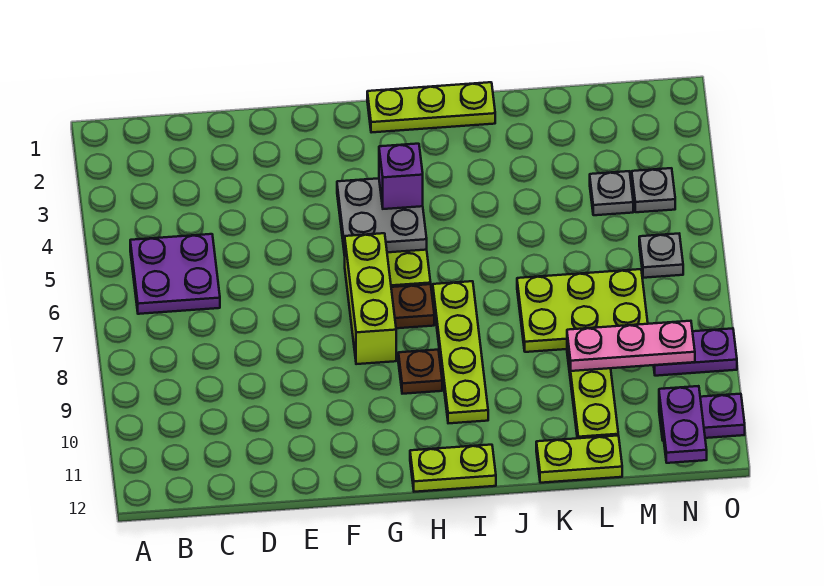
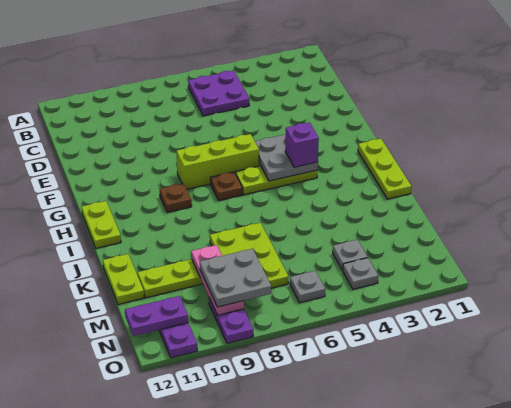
lime plate I7:I10 level 1 -> none
none -> grey plate M8:N9 level 3

